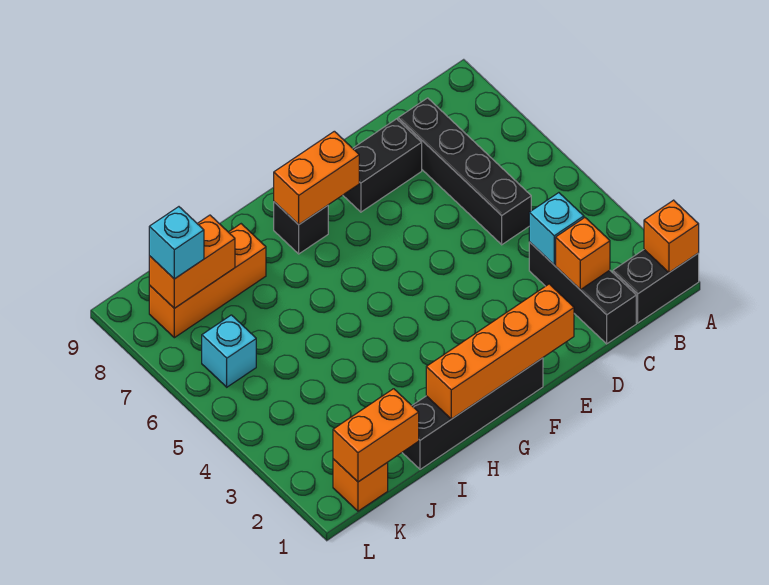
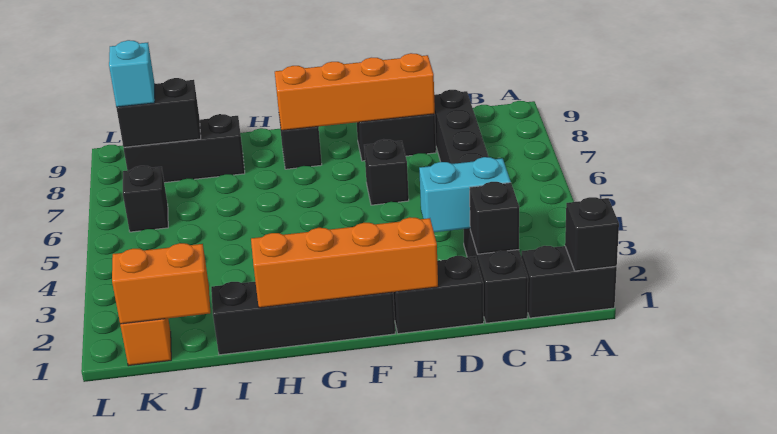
orange brick A1 level 2 -> black brick A1 level 2
orange brick C2 level 2 -> black brick C2 level 2
cyan brick C3 level 2 -> cyan brick C3:D3 level 2
none -> black brick D1:E1 level 1
none -> black brick E6 level 1
orange brick F8:G8 level 2 -> orange brick D8:G8 level 2
orange brick I8:K8 level 1 -> black brick I8:K8 level 1
orange brick J8:K8 level 2 -> black brick J8:K8 level 2
cyan brick K6 level 1 -> black brick K6 level 1

